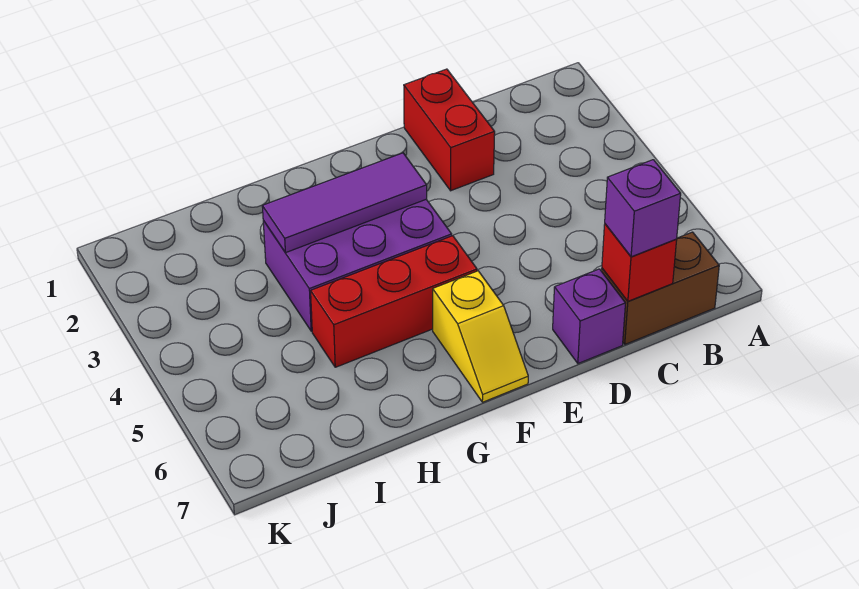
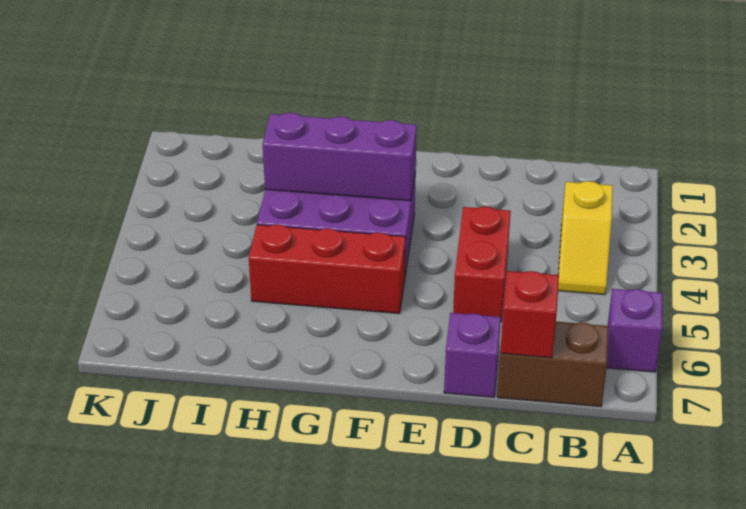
purple brick C7 level 3 -> purple brick A6 level 1
red brick D1:D2 level 1 -> red brick D4:D5 level 1
purple tile F3:H3 level 2 -> purple brick F3:H3 level 2
yellow slope F6:F7 level 1 top 6 -> yellow slope B3:B4 level 1 top 3

